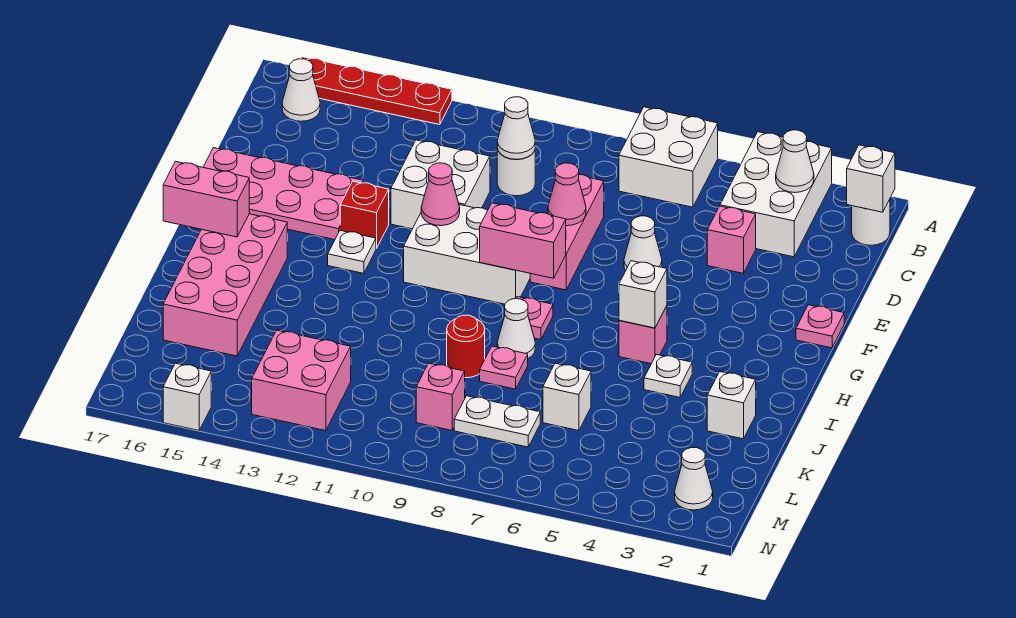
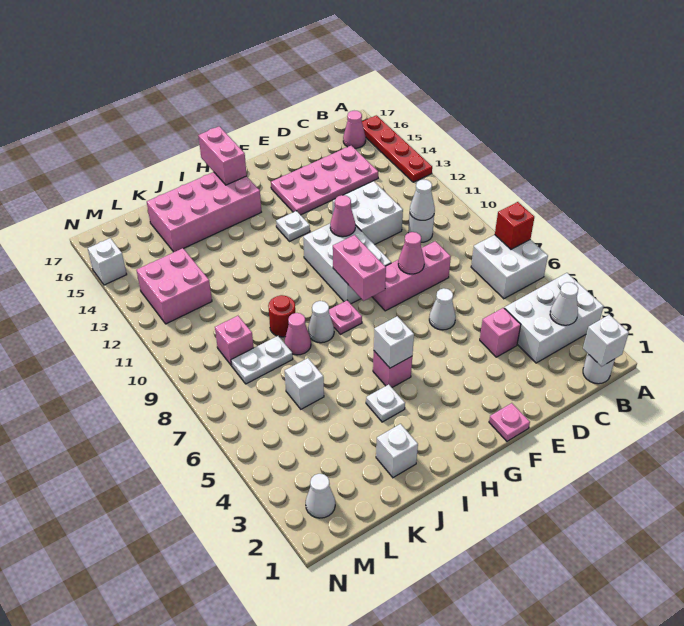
white cone B16 level 1 -> pink cone B16 level 1
pink plate E14:F17 level 1 -> pink plate C14:F15 level 1
red brick F13 level 1 -> red brick A7 level 2
pink plate J8 level 1 -> pink cone J8 level 1
white plate L7:L8 level 1 -> white plate K8:L8 level 1

